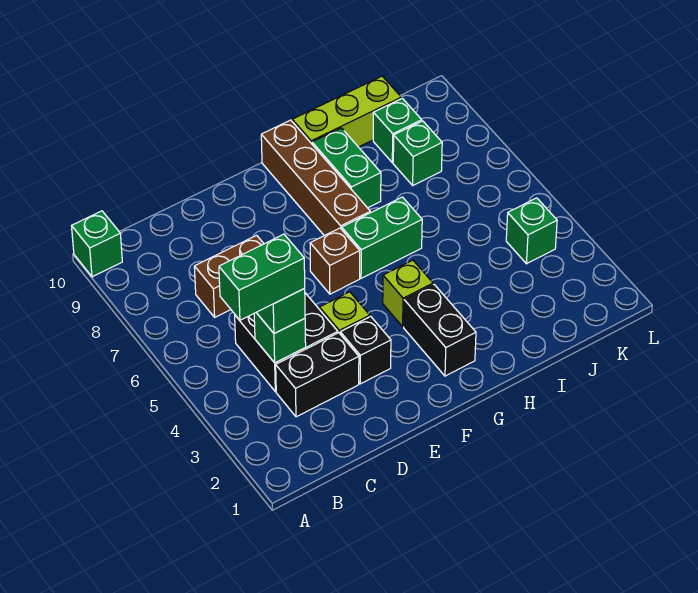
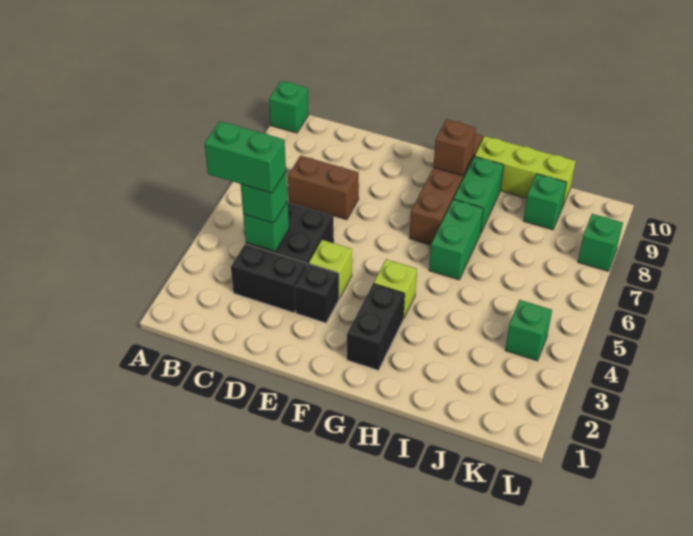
brown brick F6 level 1 -> brown brick G9 level 2
green brick G6:H6 level 1 -> green brick H6:H7 level 1
green brick J8 level 1 -> green brick L8 level 1

